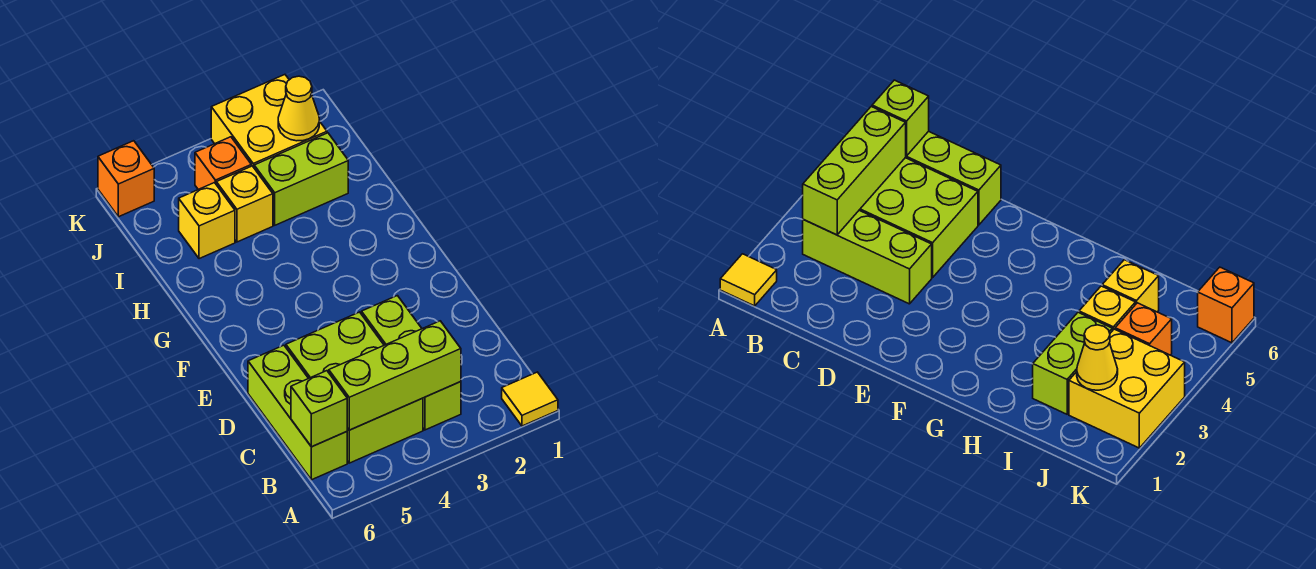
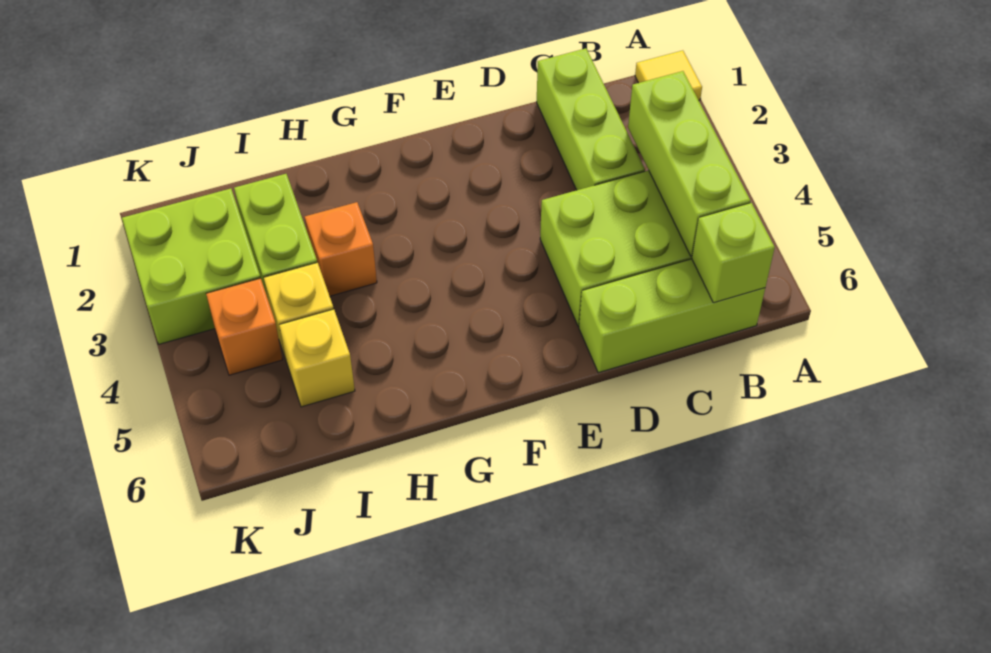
lime brick B3:D3 level 1 -> lime brick C1:C3 level 1
yellow brick J2:K3 level 1 -> lime brick J2:K3 level 1
yellow cone J2 level 2 -> none
orange brick K6 level 1 -> orange brick H3 level 1

